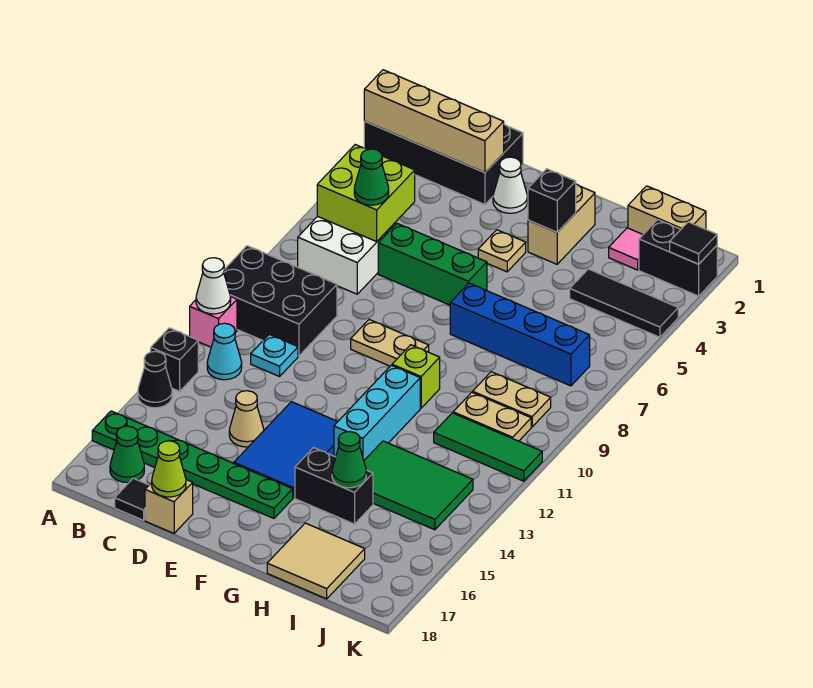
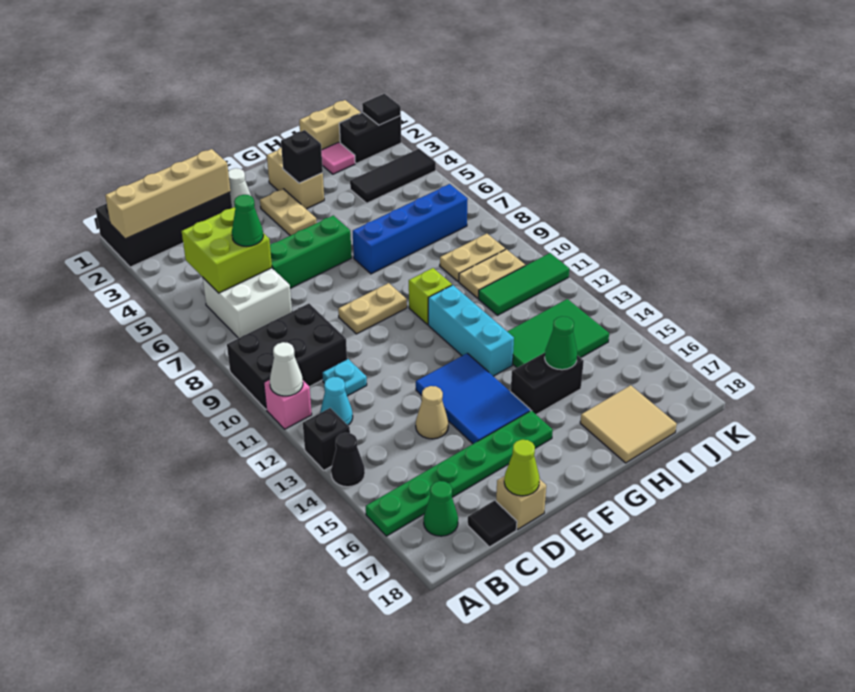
tan plate F4 level 1 -> tan plate F3:F4 level 1

